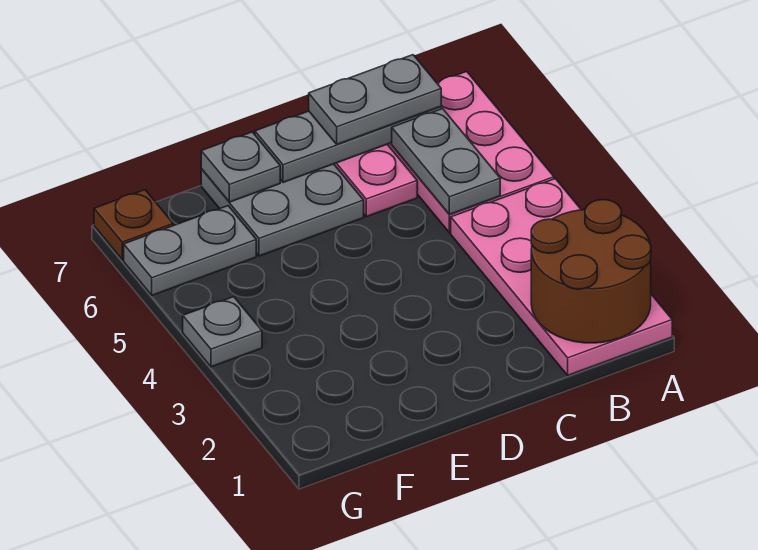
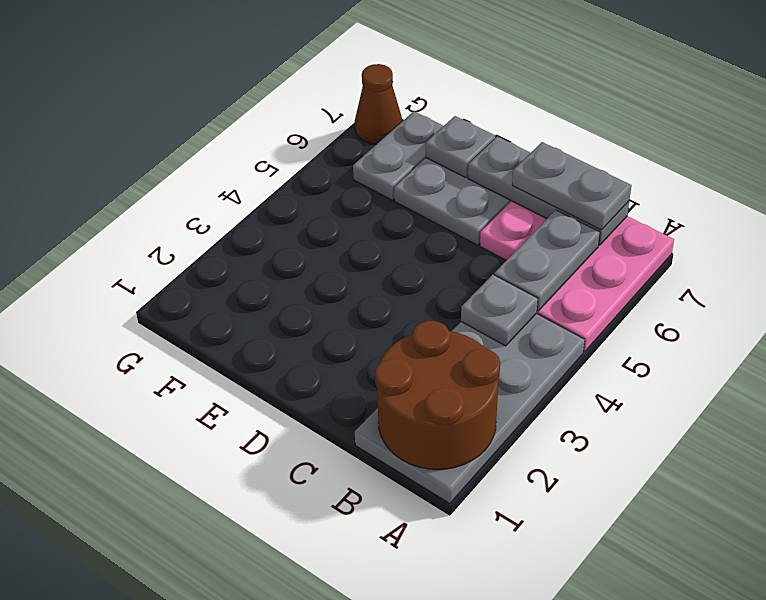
pink plate A1:B4 level 1 -> grey plate A1:B4 level 1
grey plate F6:G6 level 1 -> grey plate F6:F7 level 1
grey plate G4 level 1 -> grey plate B4 level 2
brown plate G7 level 1 -> brown cone G7 level 1

